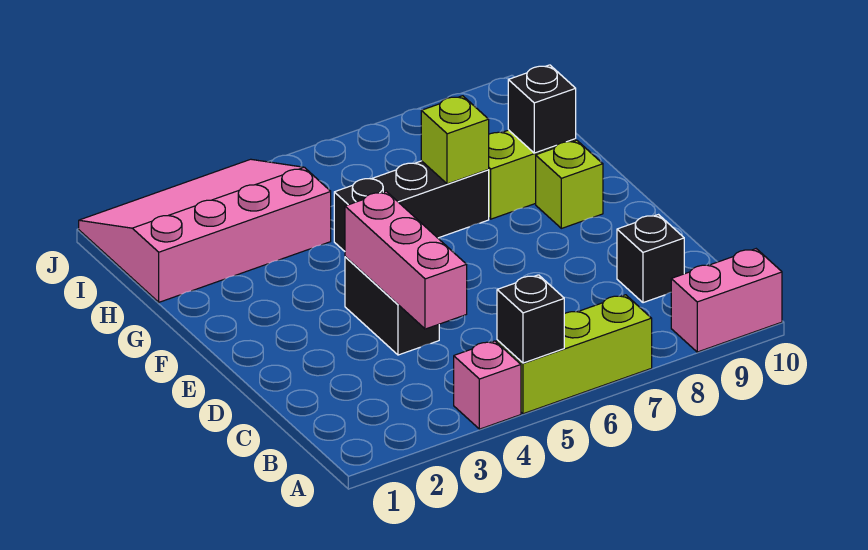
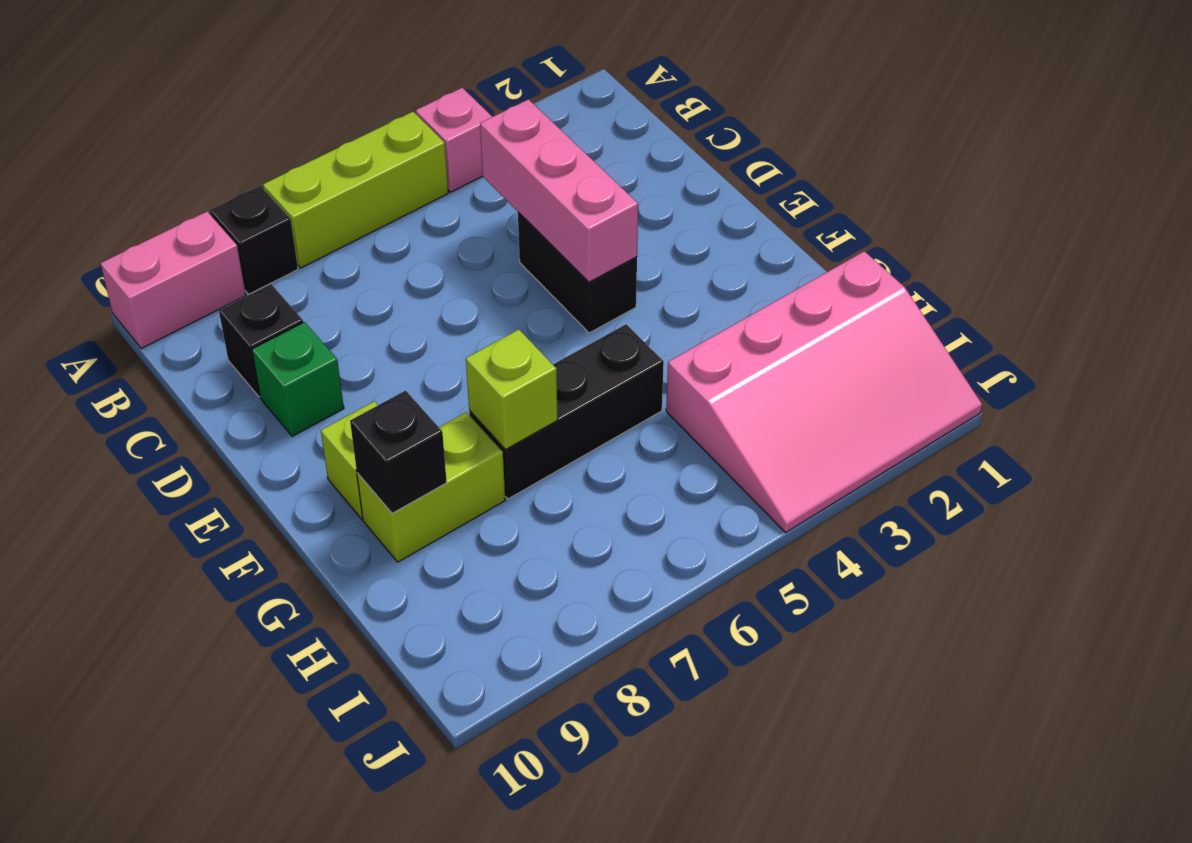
black brick A5 level 2 -> black brick A8 level 1
none -> green brick D9 level 1

